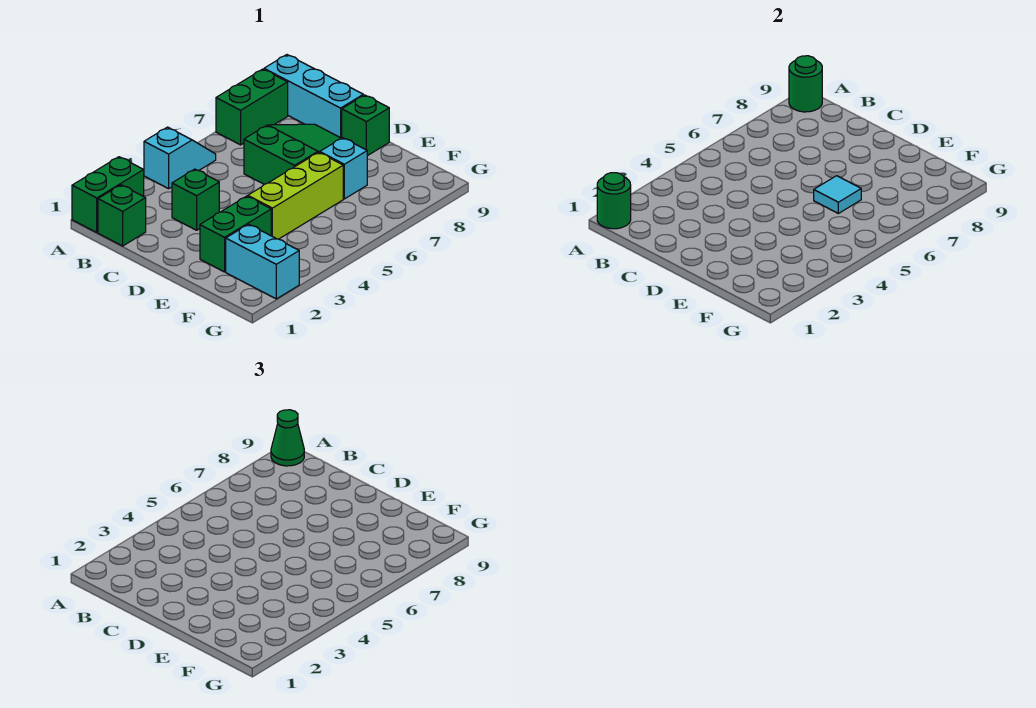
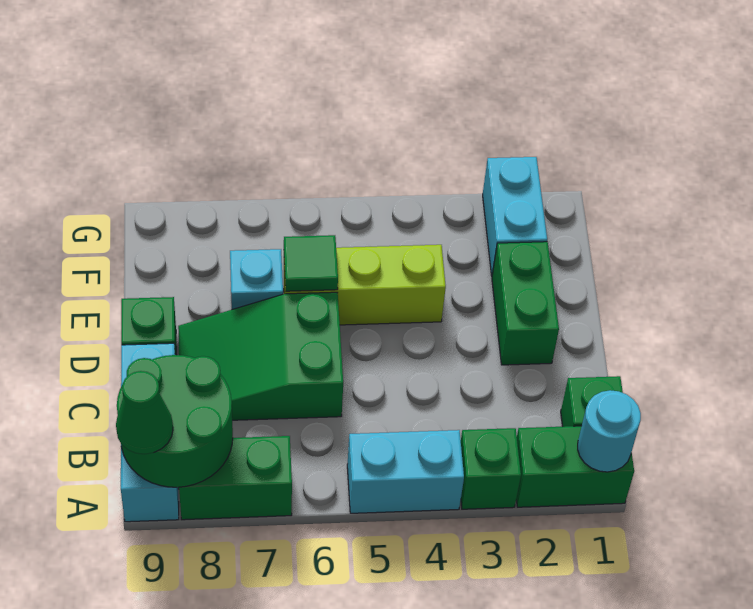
green round brick A1 level 2 -> cyan round brick A1 level 2
cyan slope A4:A5 level 1 top 4 -> cyan brick A4:A5 level 1
green round brick A9 level 2 -> green round brick A8:B9 level 2
green brick C3 level 1 -> green brick A3 level 1
green brick E2:E3 level 1 -> green brick D2:E2 level 1
cyan tile E6 level 2 -> green tile E6 level 2

